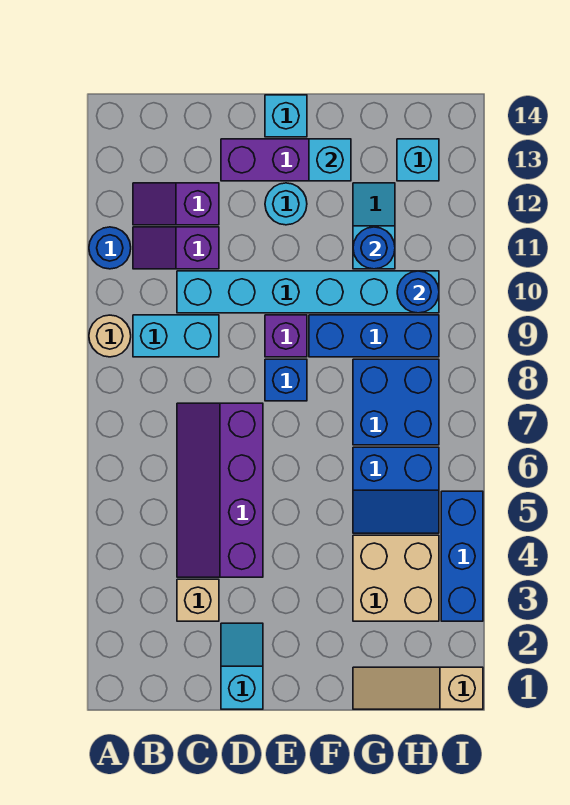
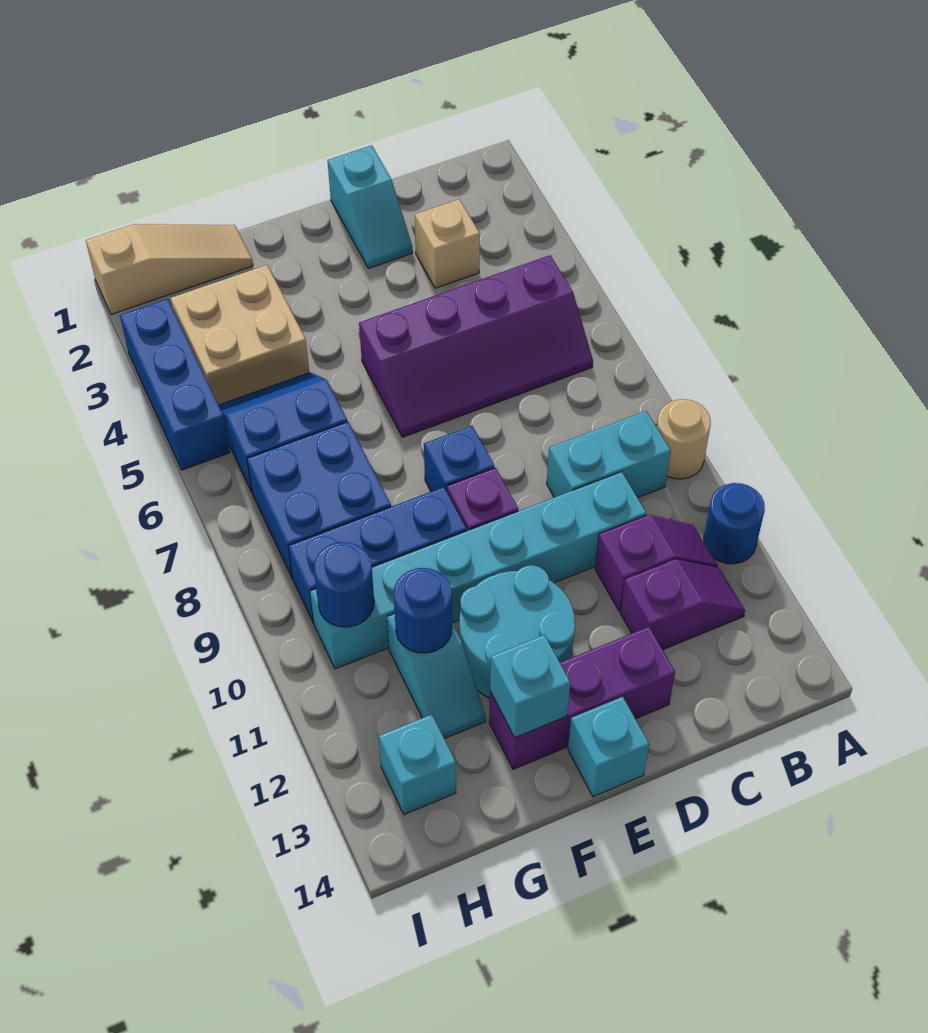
purple slope C4:D7 level 1 top D -> purple slope B5:E6 level 1 top 5
cyan round brick E12 level 1 -> cyan round brick E11:F12 level 1

